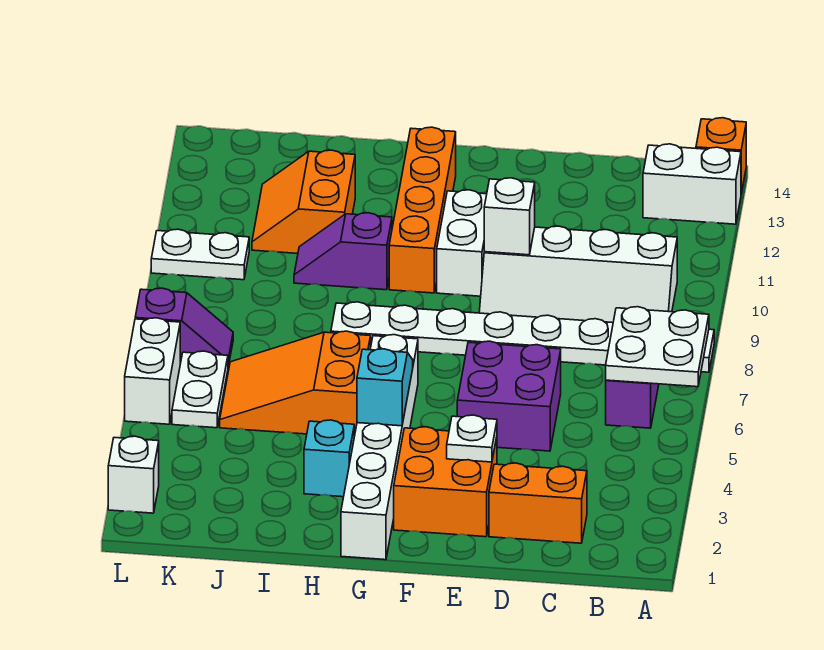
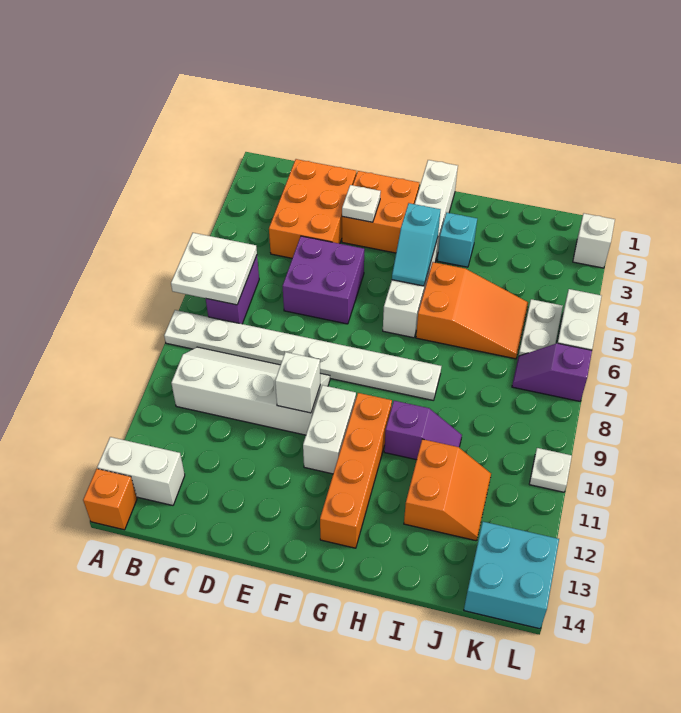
orange brick C2:D2 level 1 -> orange brick C2:D4 level 1
white plate K10:L10 level 1 -> white plate L10 level 1
none -> cyan brick K13:L14 level 1

